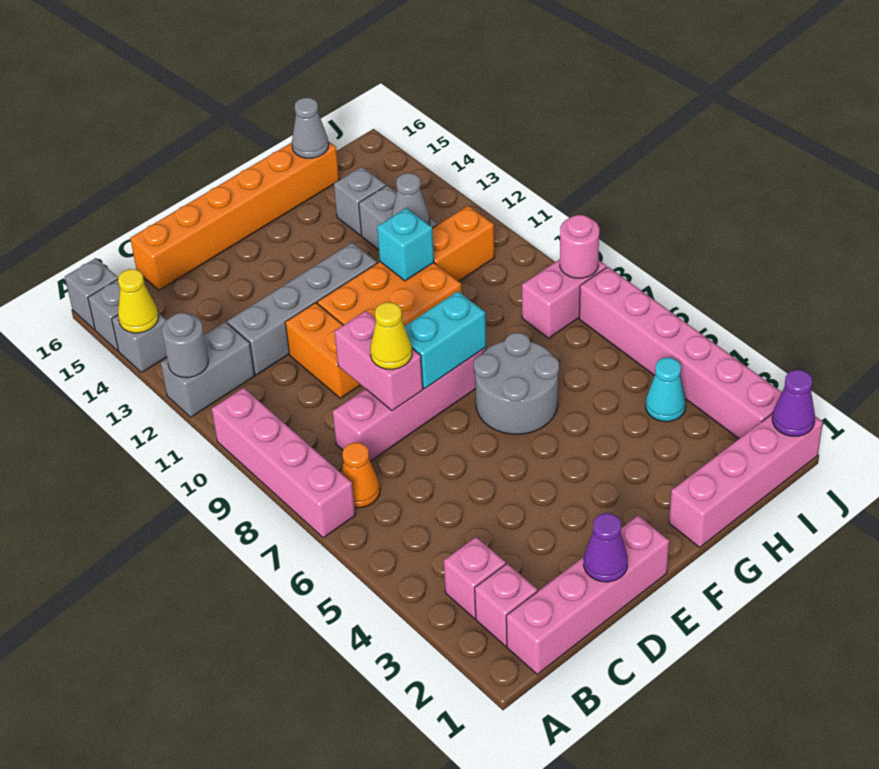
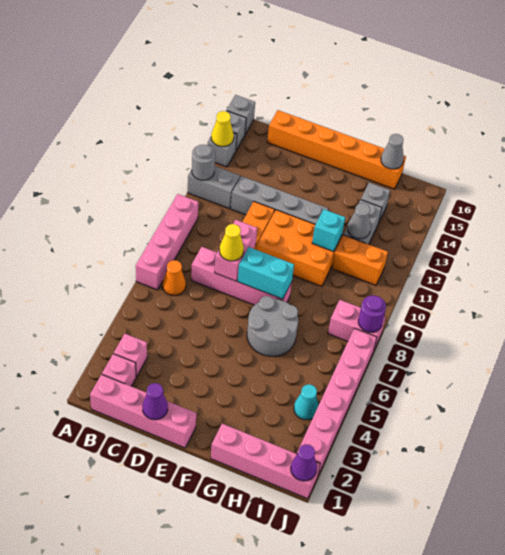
pink round brick J8 level 2 -> purple round brick J8 level 2

